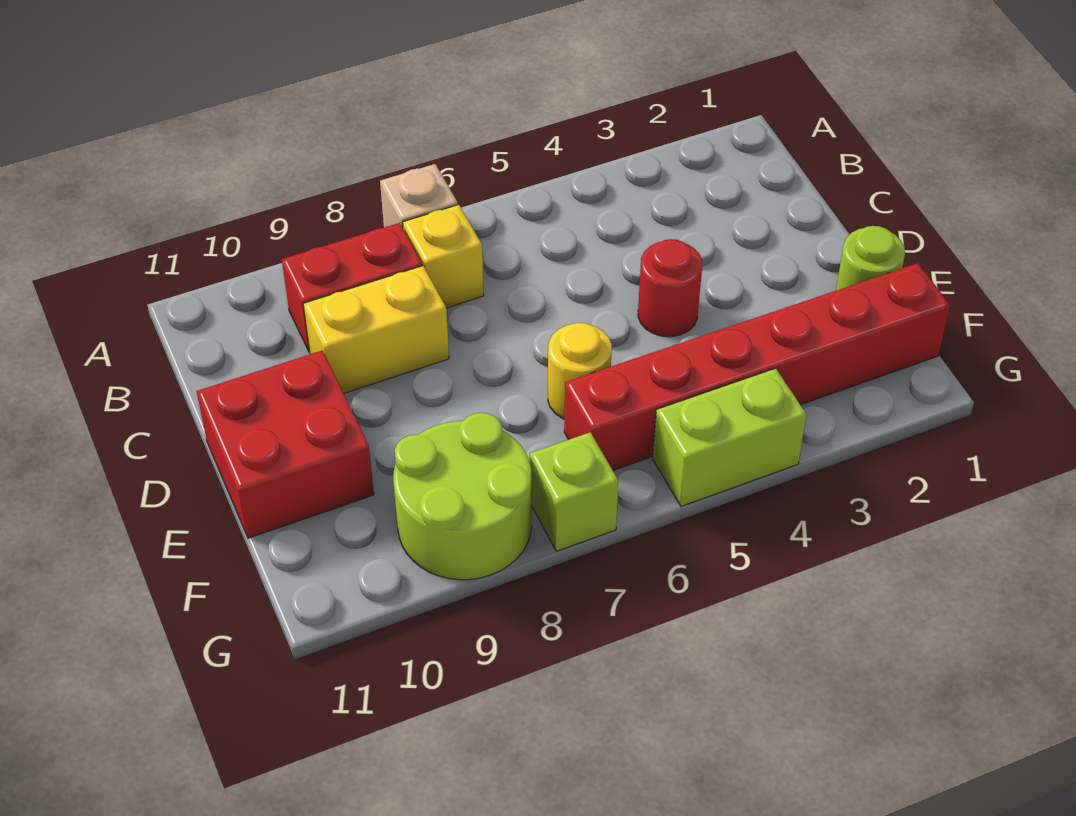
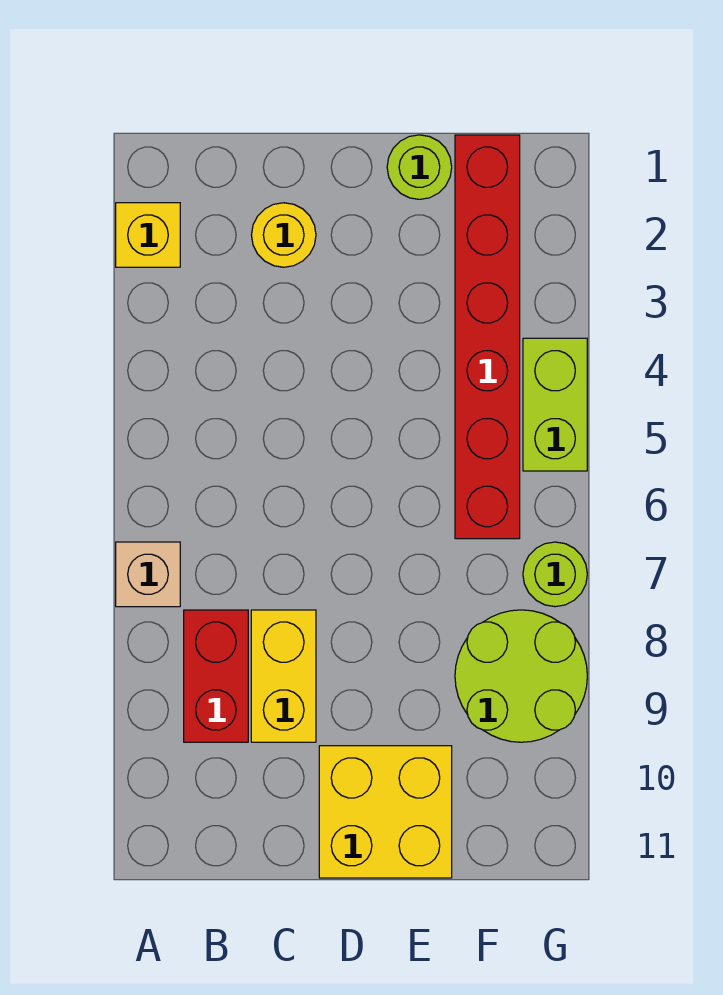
yellow brick B7 level 1 -> yellow brick A2 level 1
red round brick D4 level 1 -> none
red brick D10:E11 level 1 -> yellow brick D10:E11 level 1
yellow round brick E6 level 1 -> yellow round brick C2 level 1
lime brick G7 level 1 -> lime round brick G7 level 1

